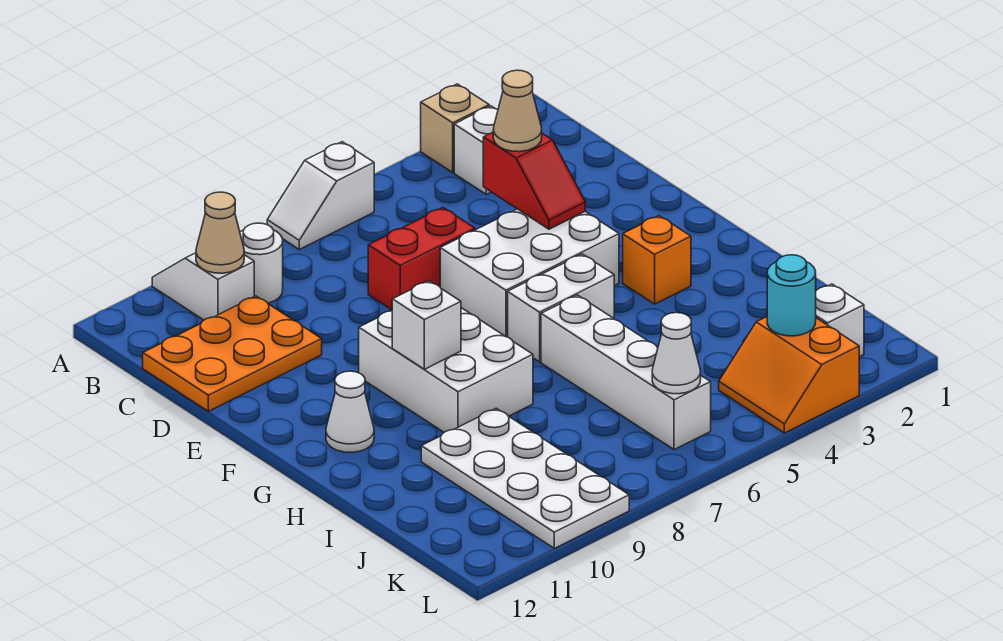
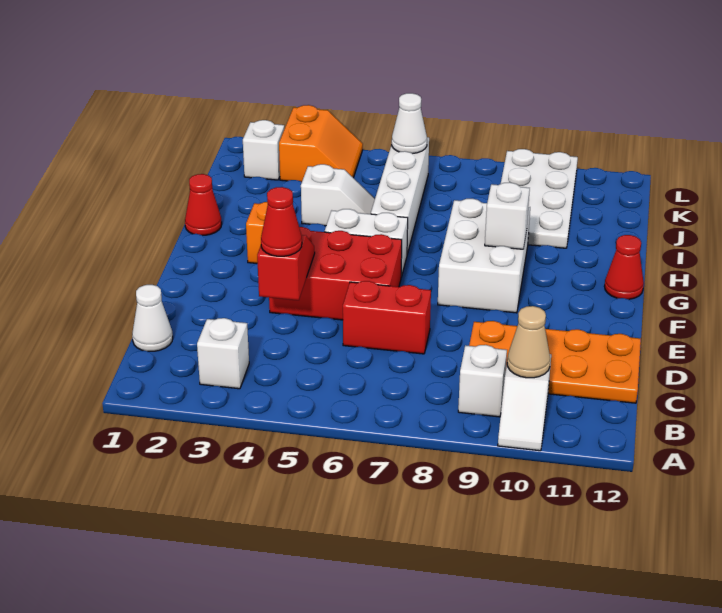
tan brick A3 level 1 -> none
white slope A6:A7 level 1 top 6 -> white slope I4:I5 level 1 top 4
white round brick B9 level 1 -> white brick B9 level 1
orange plate C10:D12 level 1 -> orange plate C9:D12 level 1
tan cone D4 level 3 -> red cone D4 level 3
white brick E4:F6 level 1 -> red brick E4:F6 level 1
white cone G11 level 1 -> white cone C1 level 1
none -> red cone G12 level 1
none -> red cone H1 level 1
cyan round brick K3 level 2 -> none

